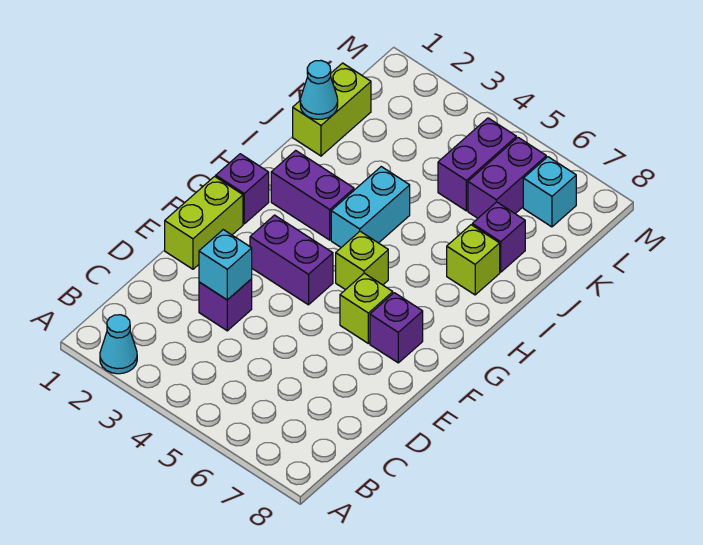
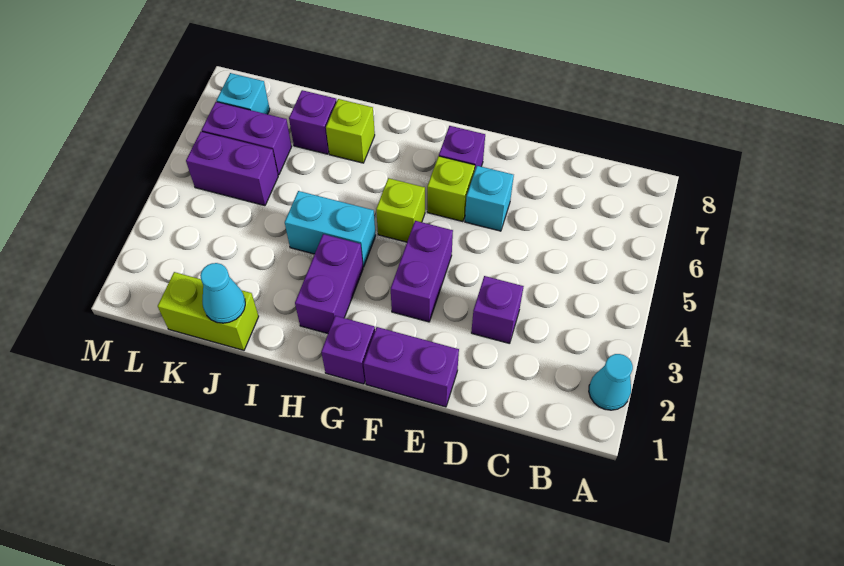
cyan brick D3 level 2 -> cyan brick E6 level 1
lime brick E1:F1 level 1 -> purple brick E1:F1 level 1

